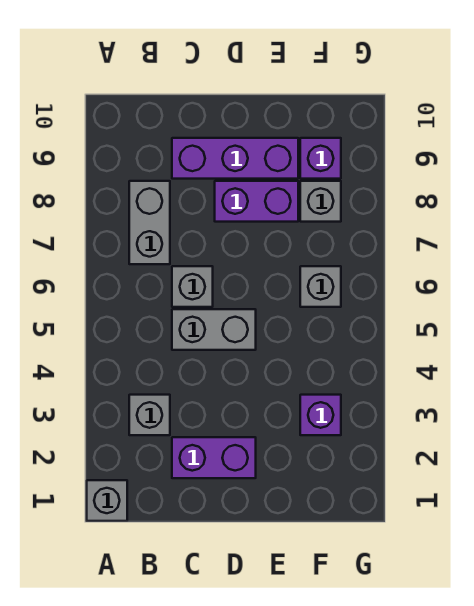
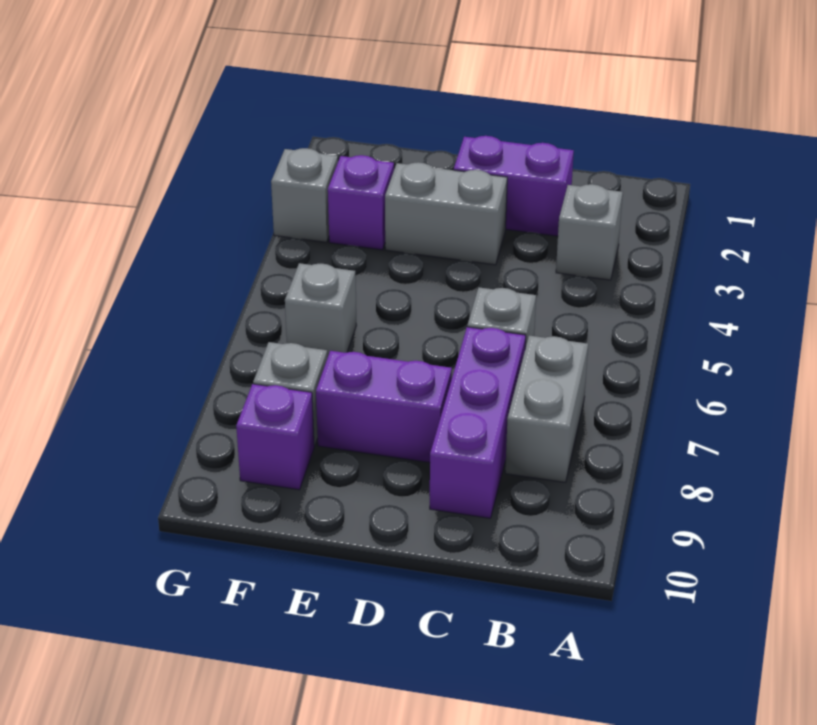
grey brick A1 level 1 -> grey brick G3 level 1
grey brick C5:D5 level 1 -> grey brick D3:E3 level 1
purple brick C9:E9 level 1 -> purple brick C7:C9 level 1

